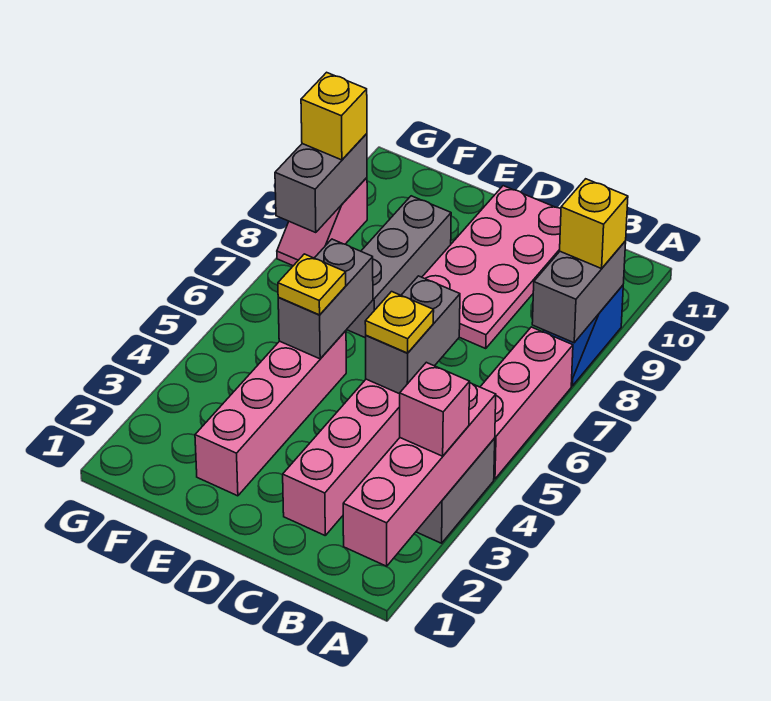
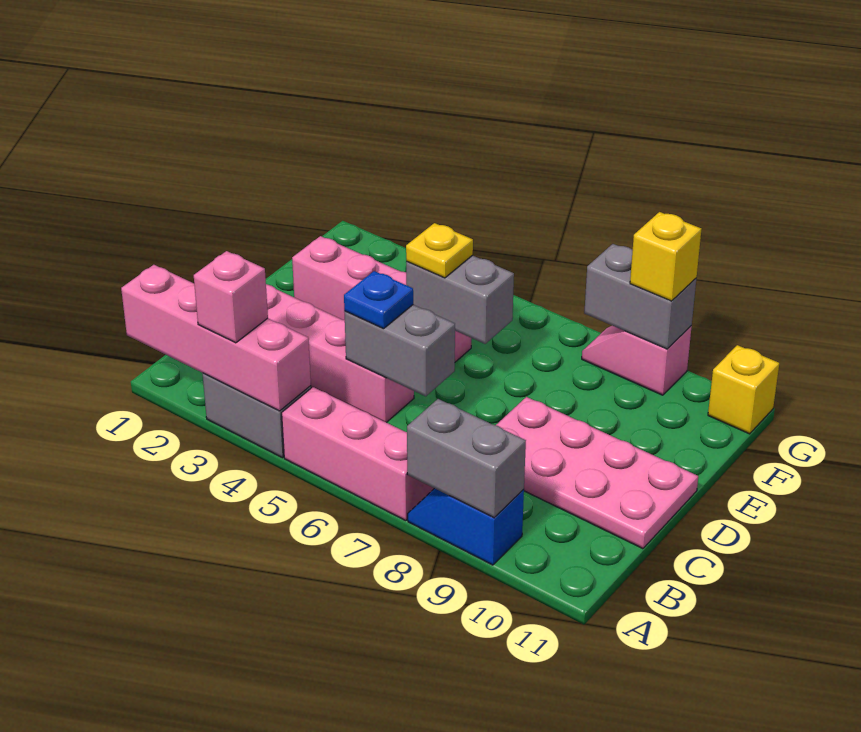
yellow brick A9 level 3 -> yellow brick G11 level 1
yellow plate C5 level 3 -> blue plate C5 level 3
grey brick E7:E9 level 1 -> none

